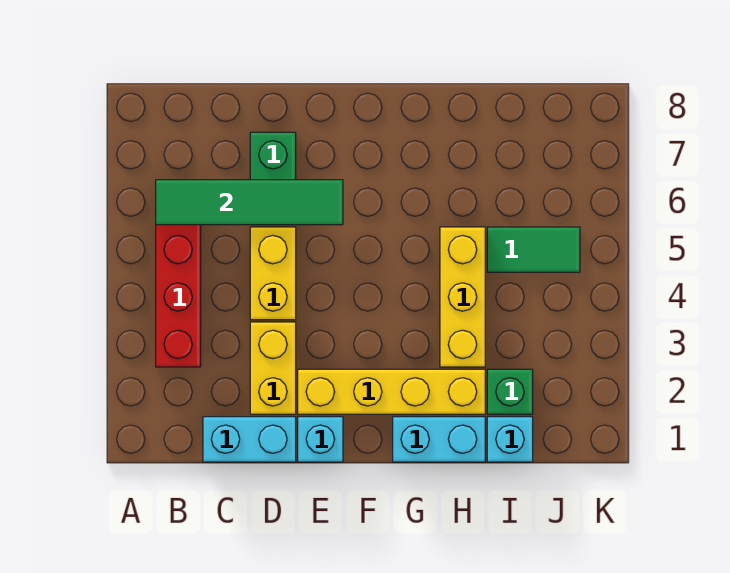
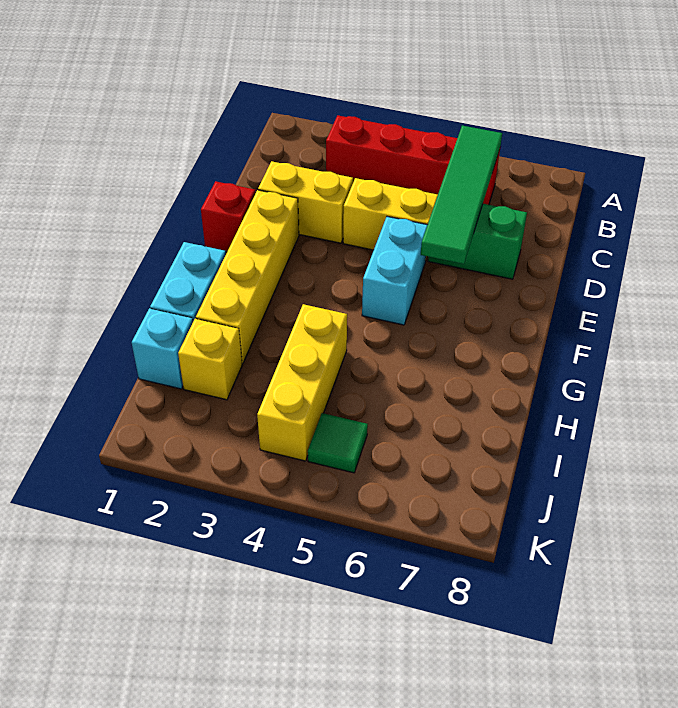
cyan brick C1:D1 level 1 -> cyan brick E5:F5 level 1
cyan brick E1 level 1 -> red brick E1 level 1
yellow brick H3:H5 level 1 -> yellow brick H4:J4 level 1
green brick I2 level 1 -> yellow brick I2 level 1
green tile I5:J5 level 1 -> green tile J5 level 1

